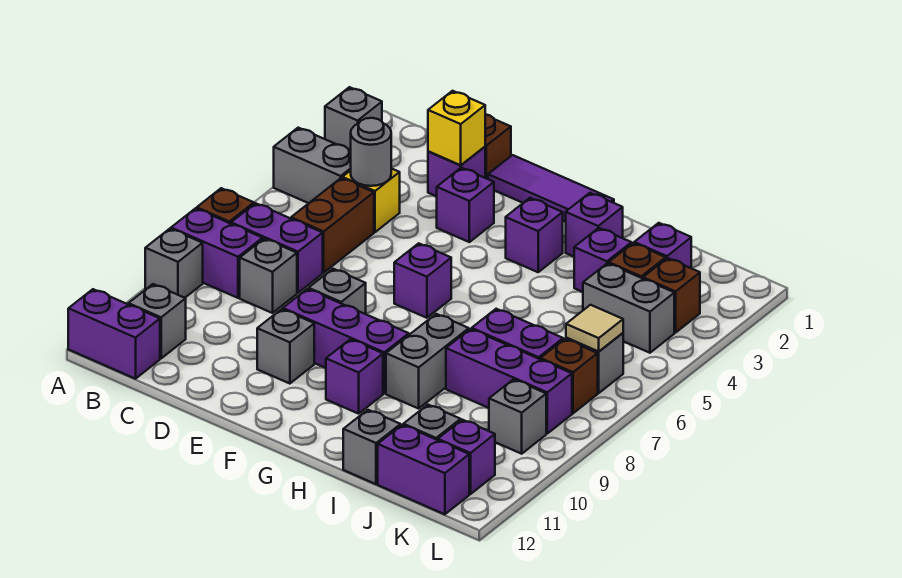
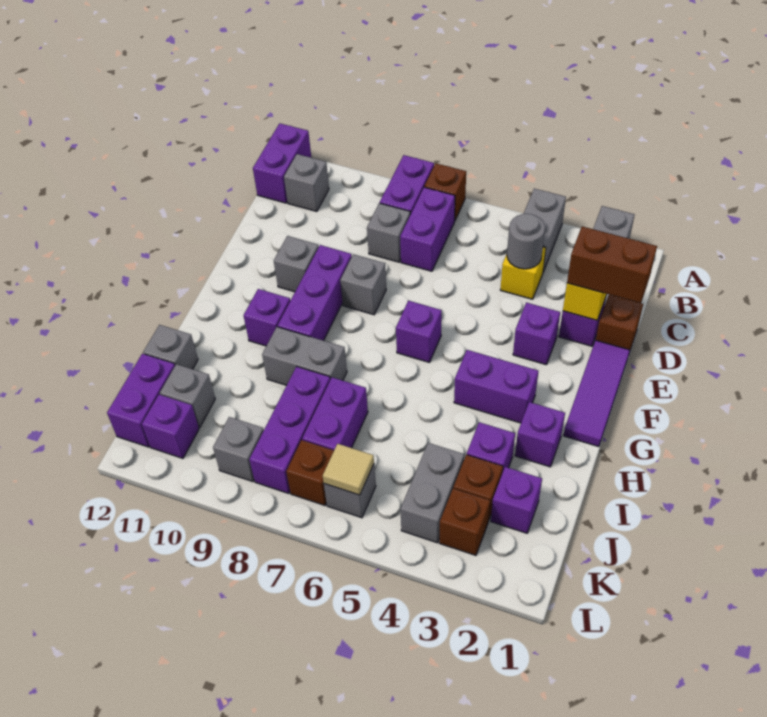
grey brick A9 level 1 -> none
brown brick C5:C6 level 1 -> brown brick D1:D2 level 3
purple brick G3 level 1 -> purple brick G3:G4 level 1

